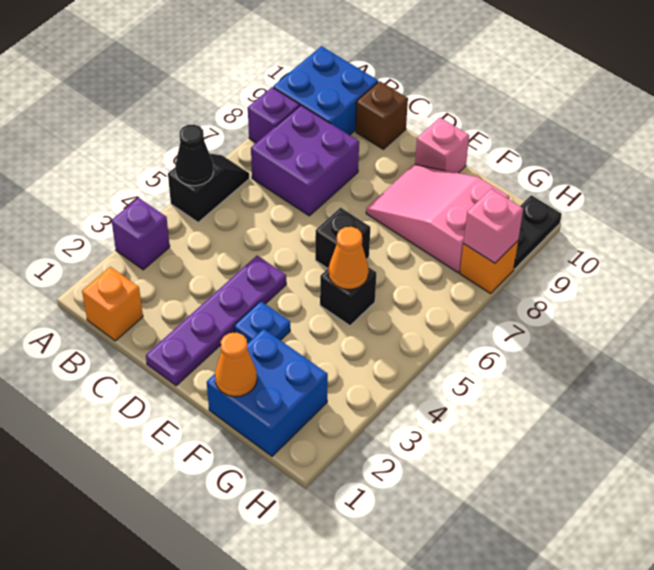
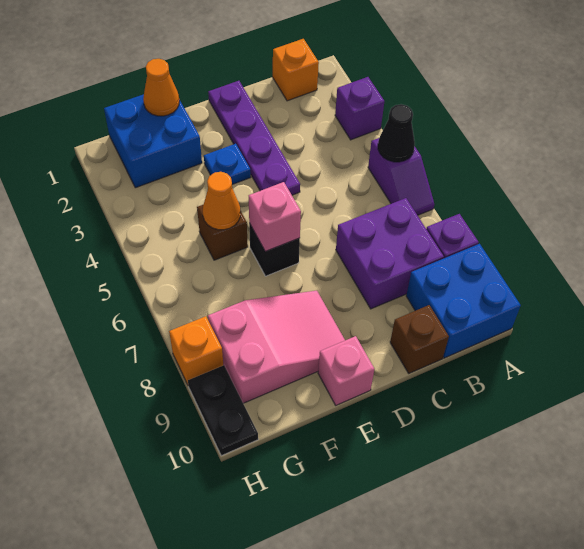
black slope A5:A6 level 1 top 5 -> purple slope A5:A6 level 1 top 5
black brick F5 level 1 -> brown brick F5 level 1
pink brick H8 level 2 -> pink brick E6 level 2

